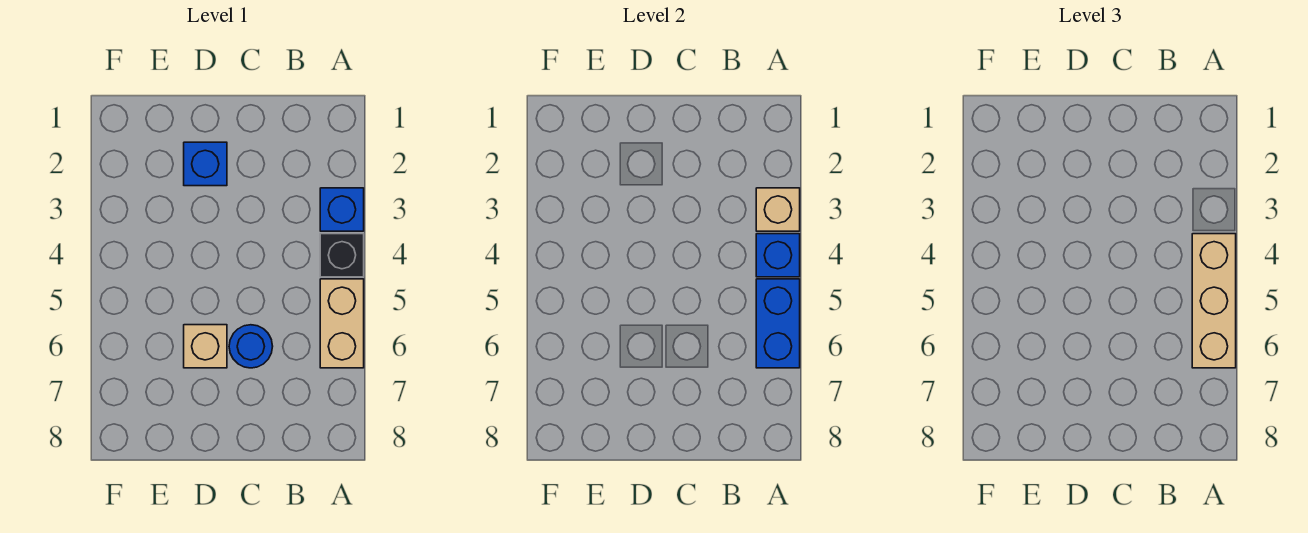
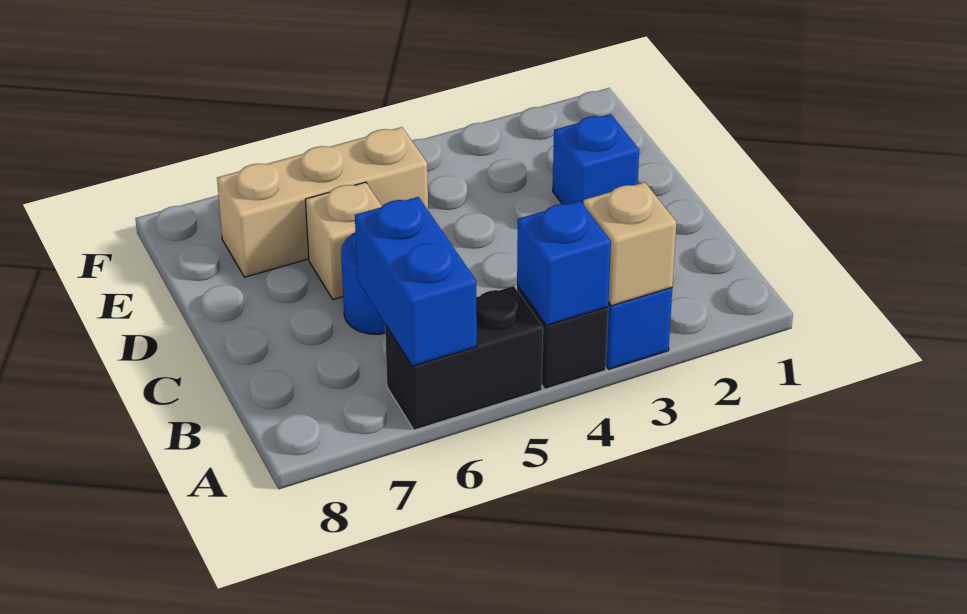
tan brick A4:A6 level 3 -> tan brick E5:E7 level 1
tan brick A5:A6 level 1 -> black brick A5:A6 level 1
blue brick A5:A6 level 2 -> blue brick A6:B6 level 2

